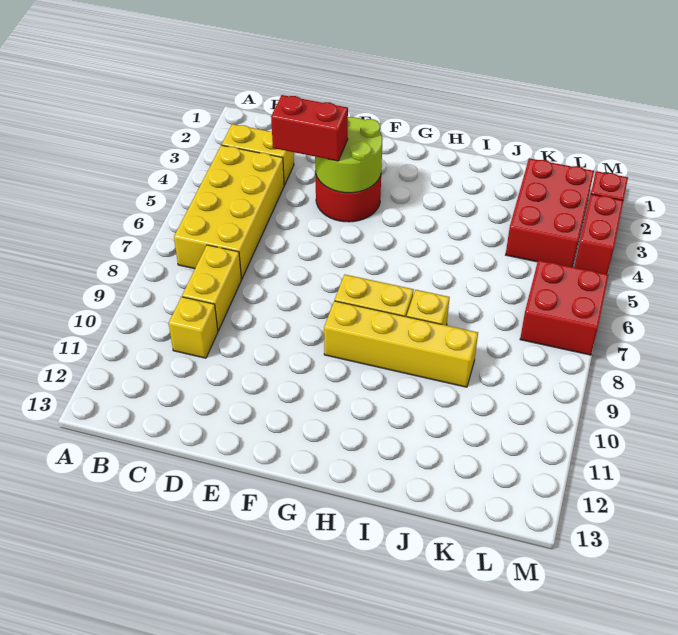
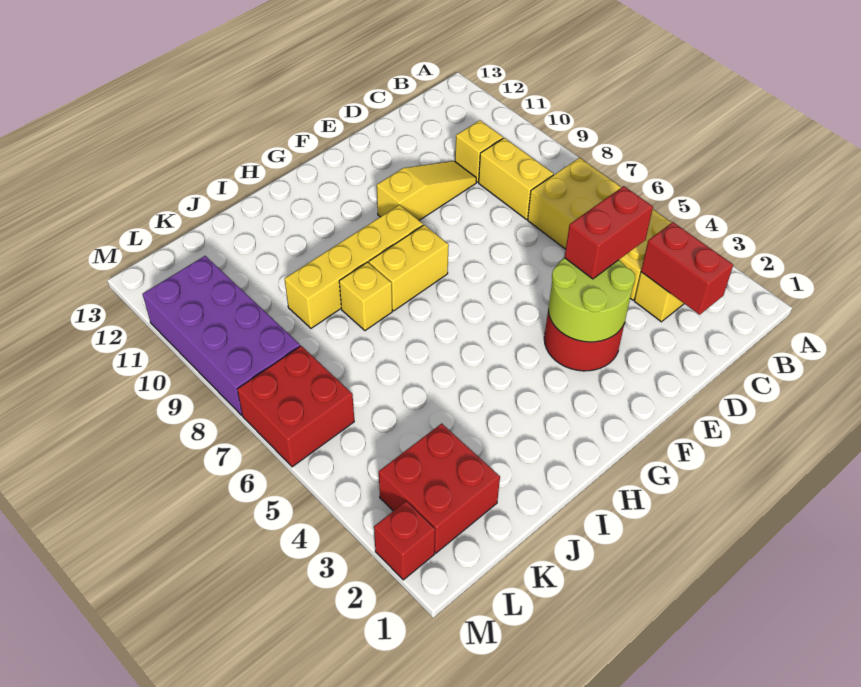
none -> yellow slope D10:F10 level 1 top F
red brick K2:L4 level 1 -> red brick K2:L3 level 1
none -> purple brick L8:M11 level 1
red brick M3:M4 level 1 -> red brick C2:C3 level 2

